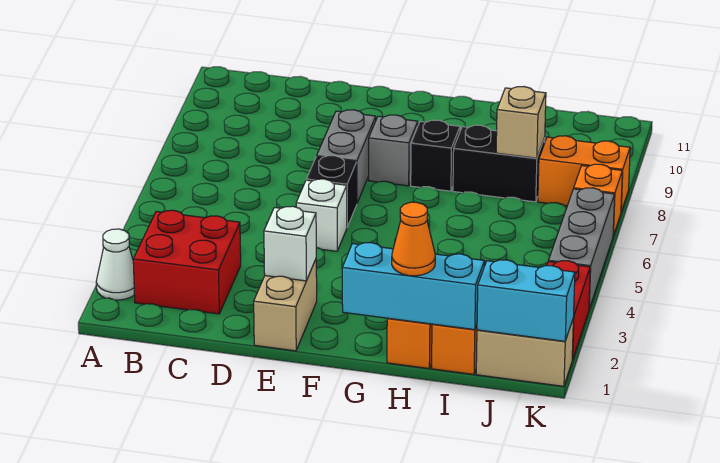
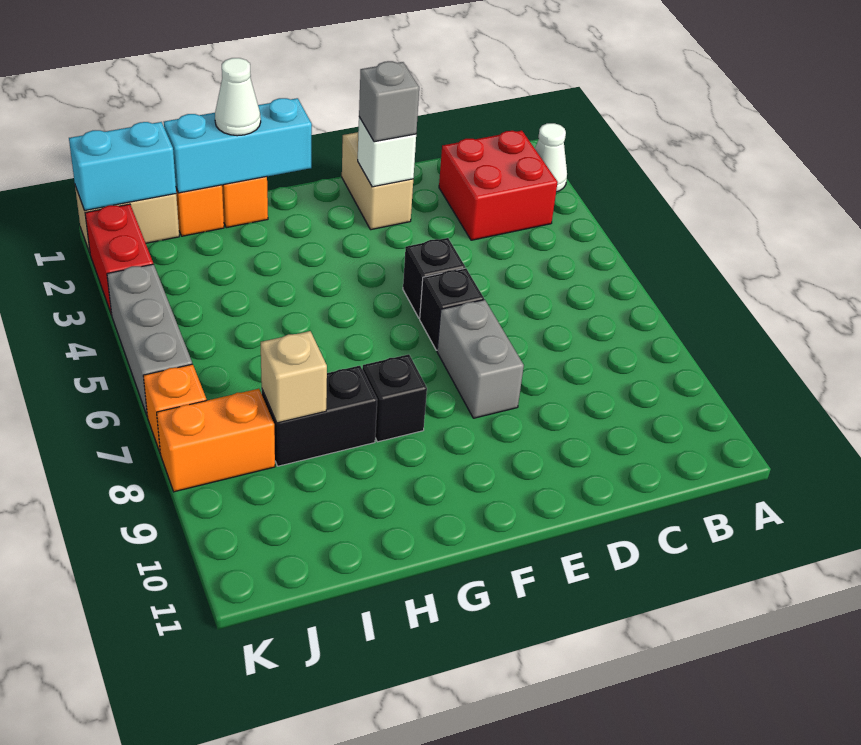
white brick E5 level 1 -> black brick E5 level 1
grey brick F8 level 1 -> grey brick E2 level 3
orange cone H1 level 3 -> white cone H1 level 3

